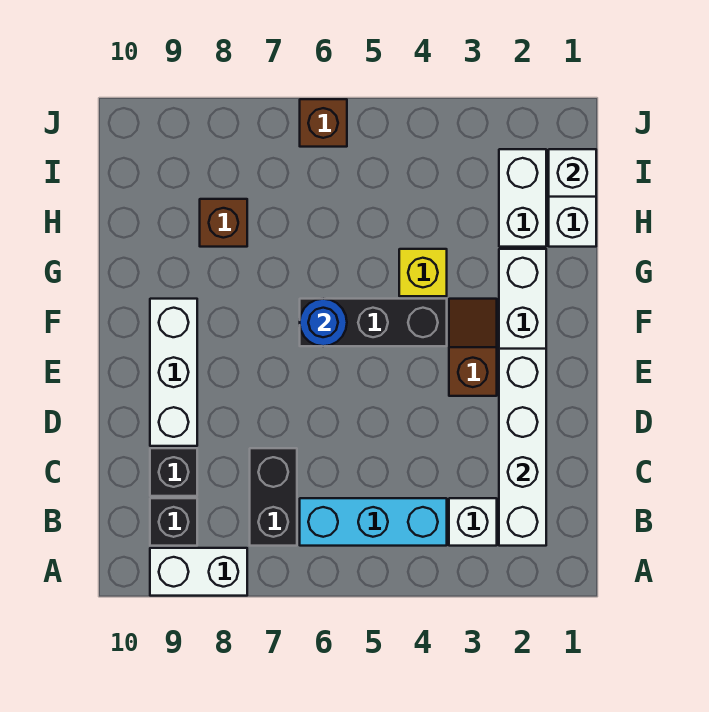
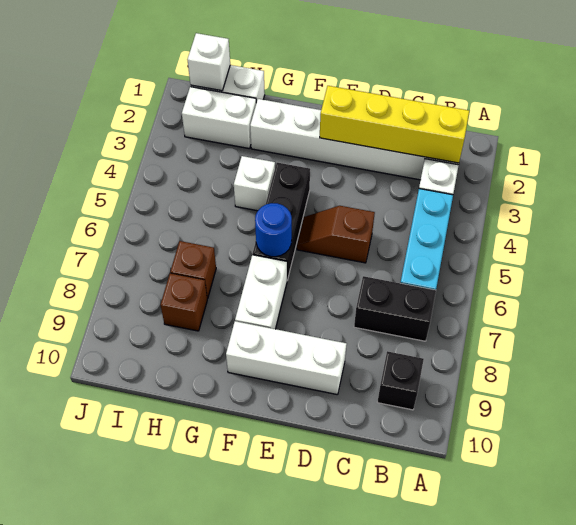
white brick A8:A9 level 1 -> white brick F7:F8 level 1
white brick B2:E2 level 2 -> yellow brick B2:E2 level 2
black brick C9 level 1 -> none
brown slope E3:F3 level 1 top E -> brown slope D5:E5 level 1 top D
yellow brick G4 level 1 -> white brick G4 level 1
brown brick J6 level 1 -> brown brick H7 level 1

